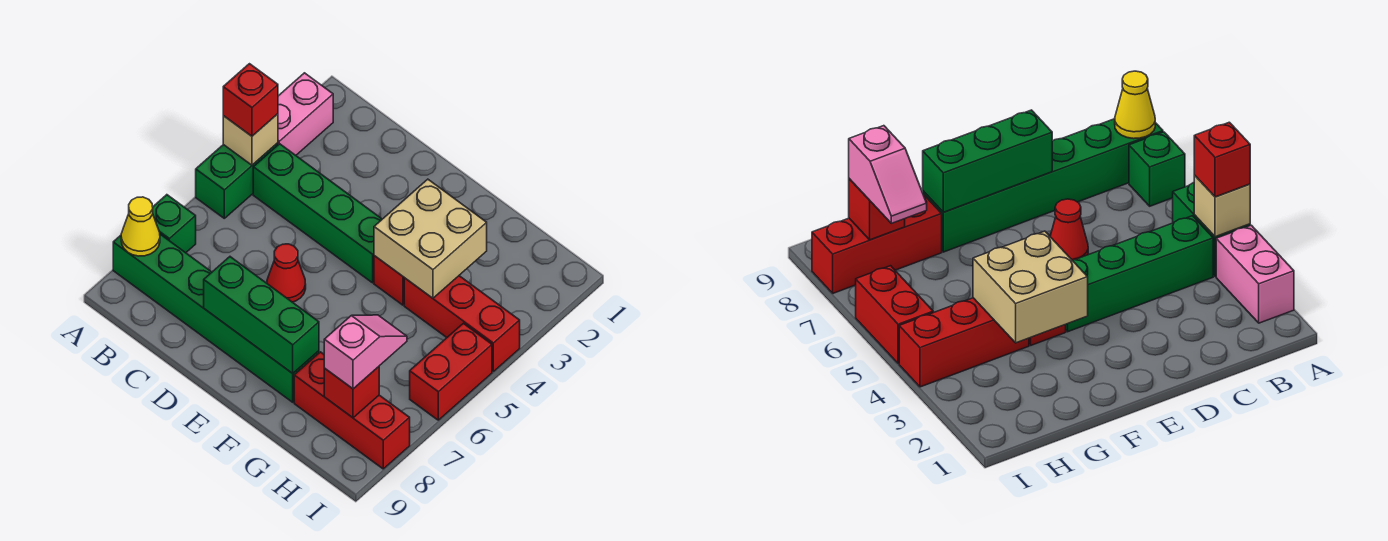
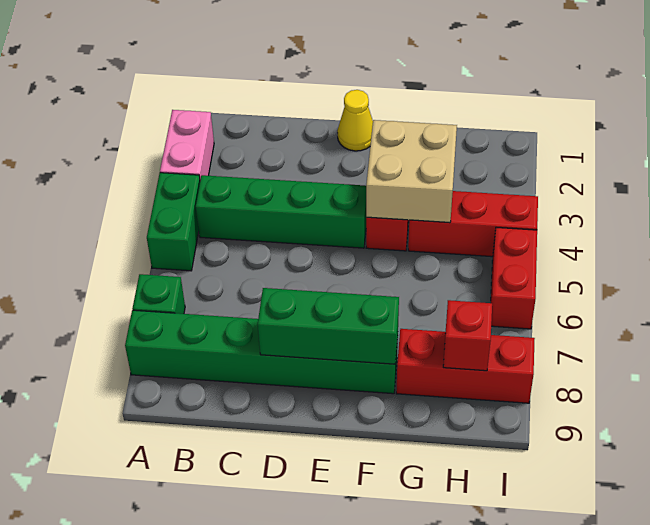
tan brick A4 level 2 -> none
red brick A4 level 3 -> none
yellow cone A8 level 2 -> yellow cone E1 level 1
red cone D6 level 1 -> none
pink slope H7:H8 level 3 top 8 -> none

